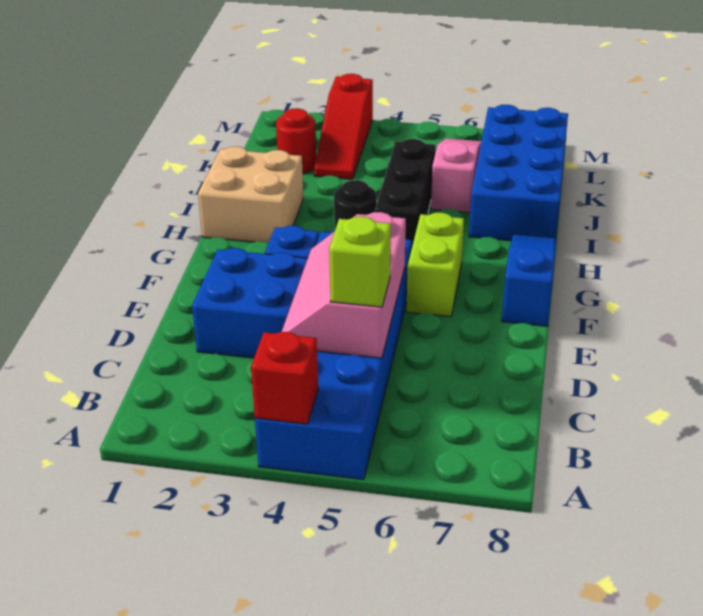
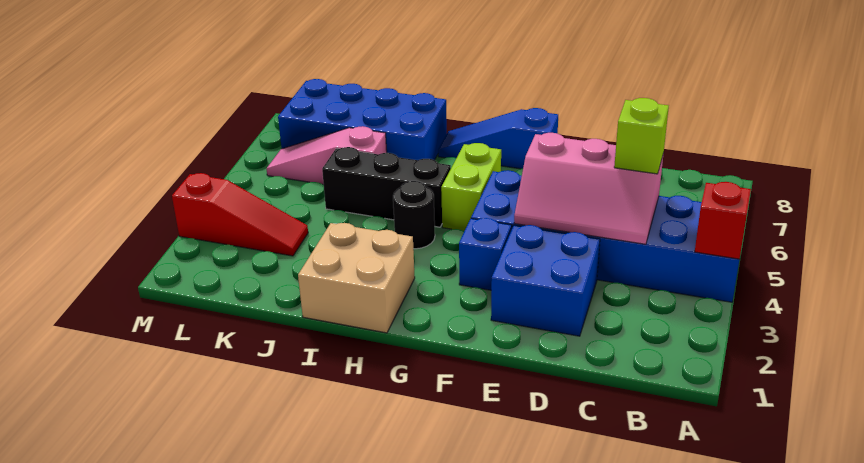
lime brick F6:G6 level 1 -> lime brick G5:G6 level 1
red round brick K2 level 1 -> none

